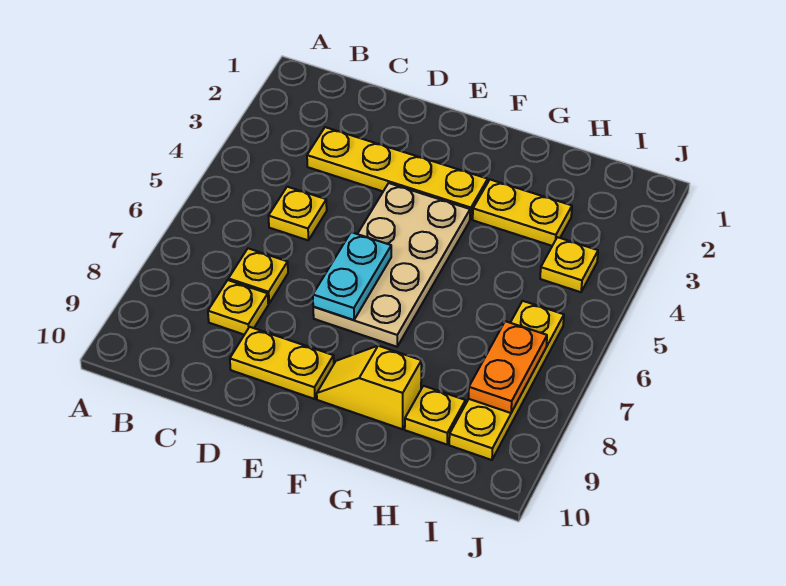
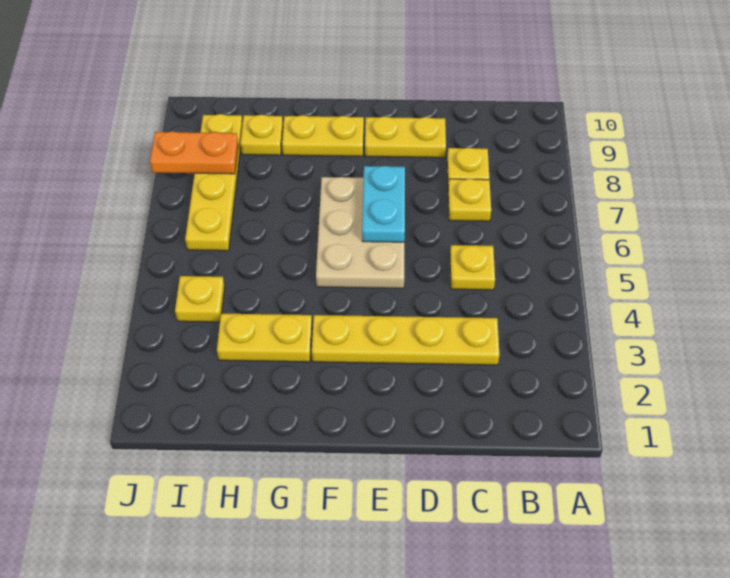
tan plate E4:F7 level 1 -> tan plate E5:F7 level 1
yellow slope F9:G9 level 1 top G -> yellow plate F9:G9 level 1
orange plate I7:I8 level 2 -> orange plate I8:J8 level 2

